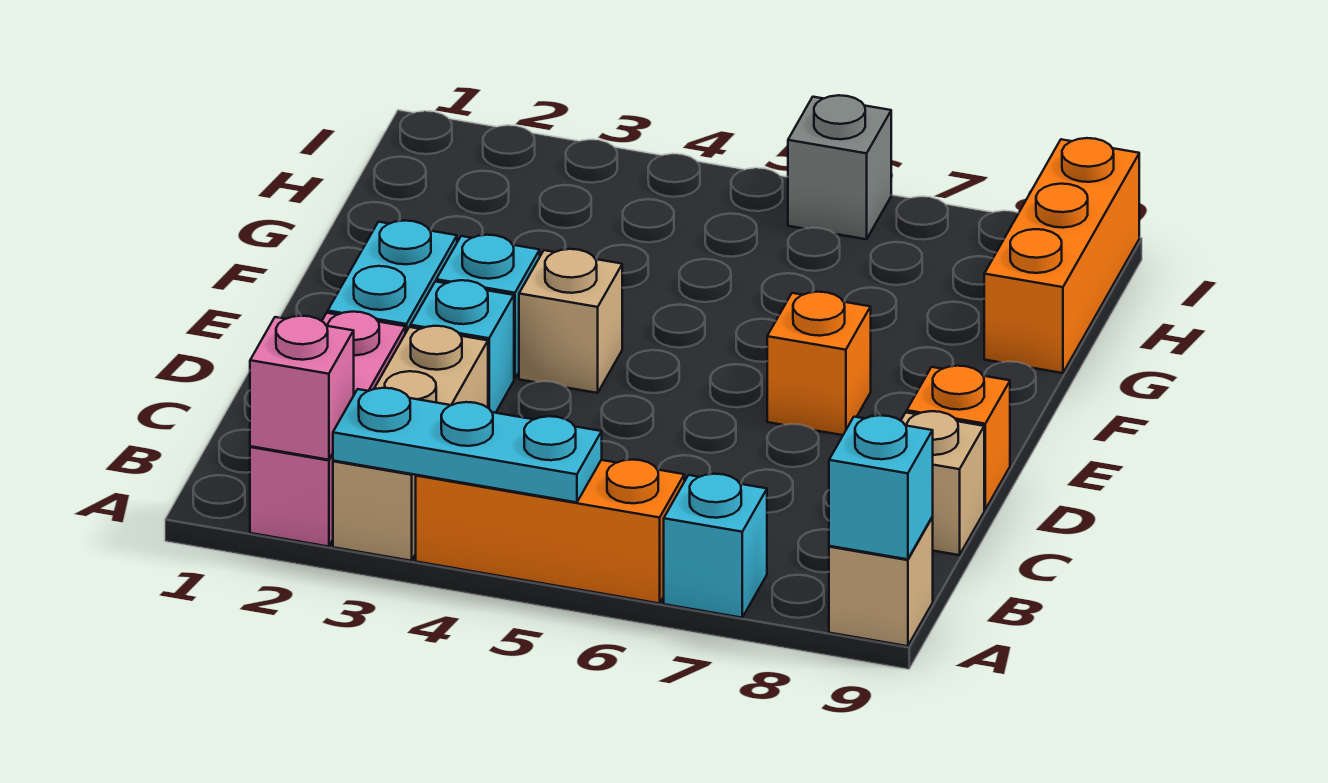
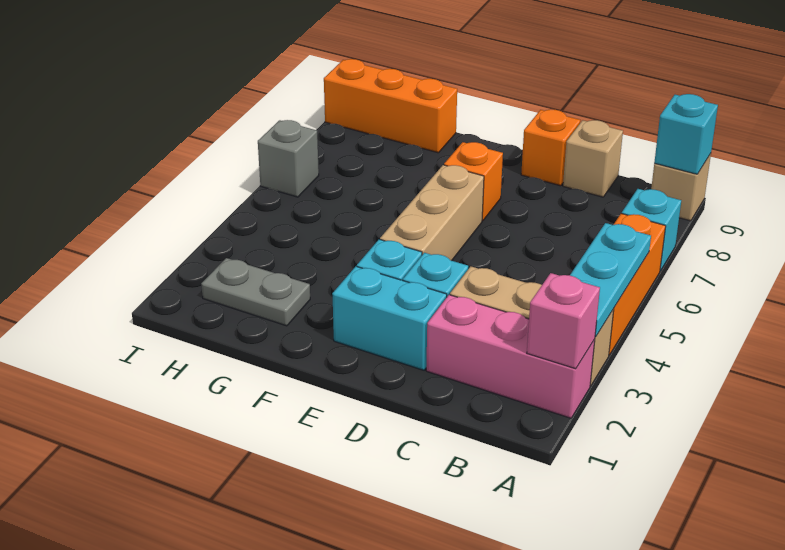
tan brick E4 level 1 -> tan brick E4:E6 level 1
none -> grey plate G2:H2 level 1

